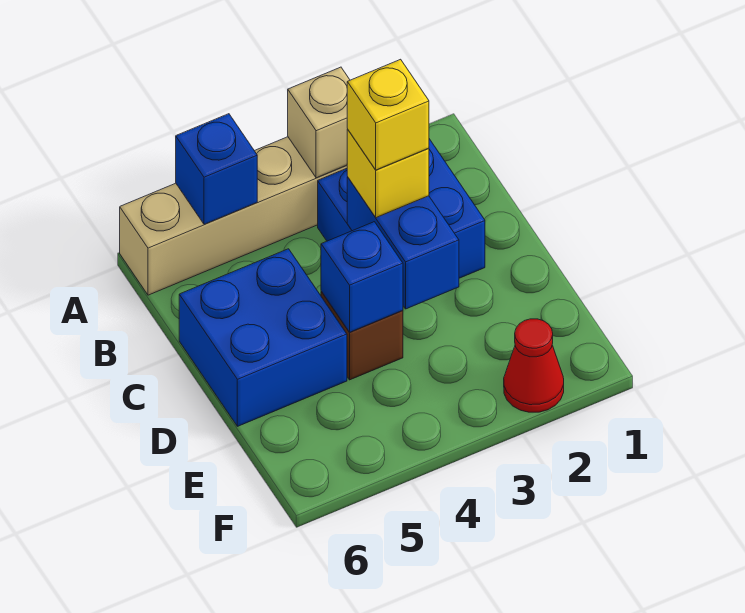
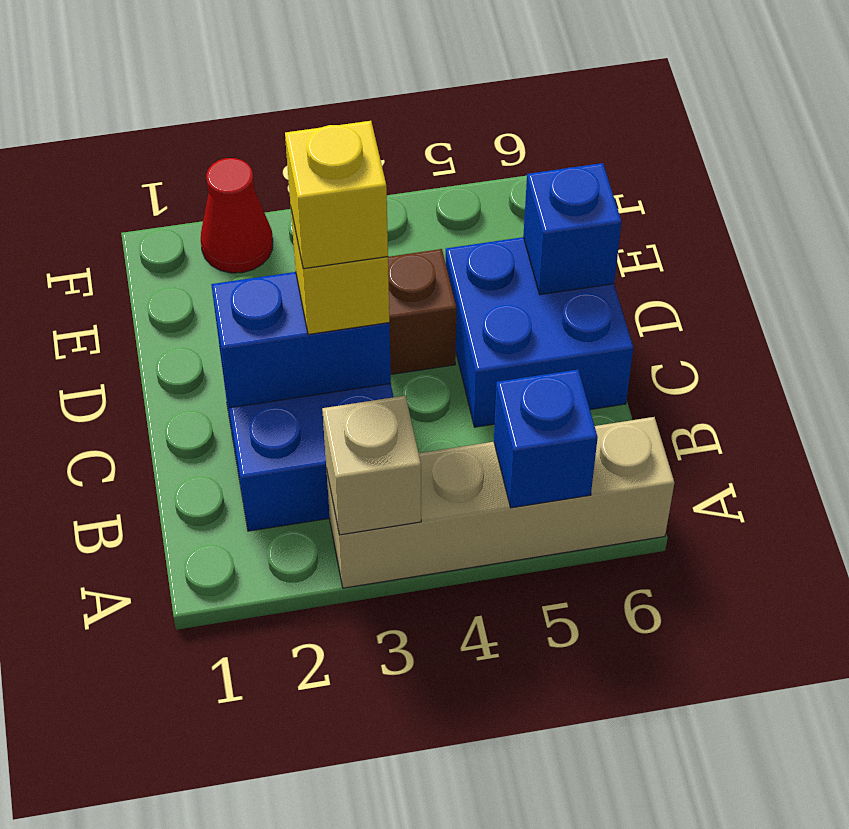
blue brick C3:D3 level 2 -> blue brick C2:C3 level 2
blue brick D4 level 2 -> blue brick D6 level 2

